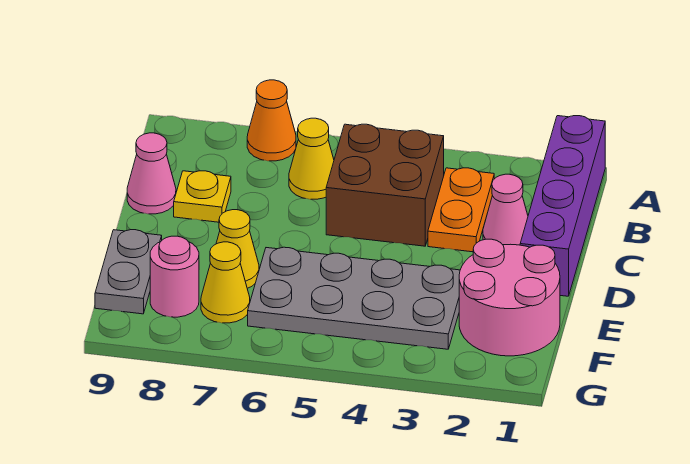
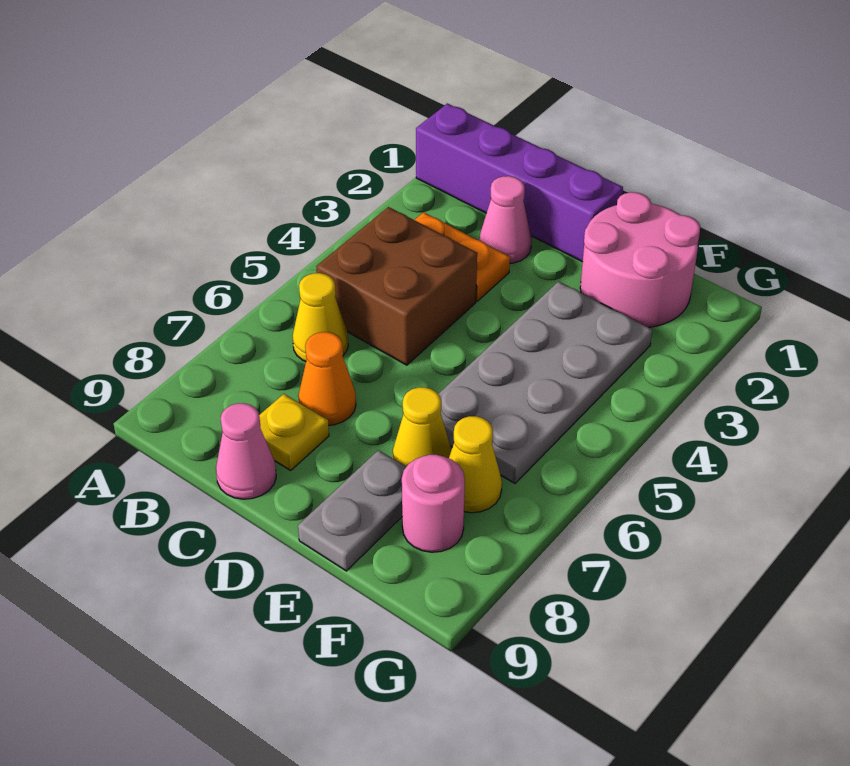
orange cone A7 level 1 -> orange cone C7 level 1
grey plate E9:F9 level 1 -> grey plate E8:E9 level 1

